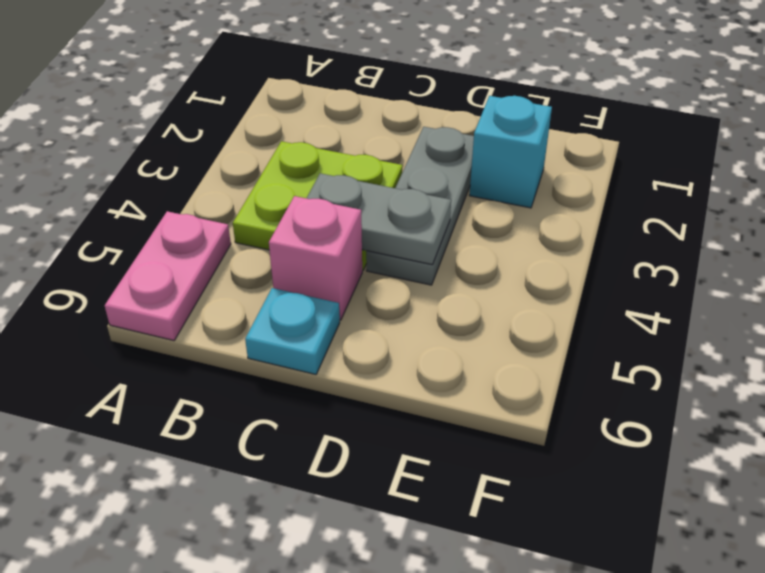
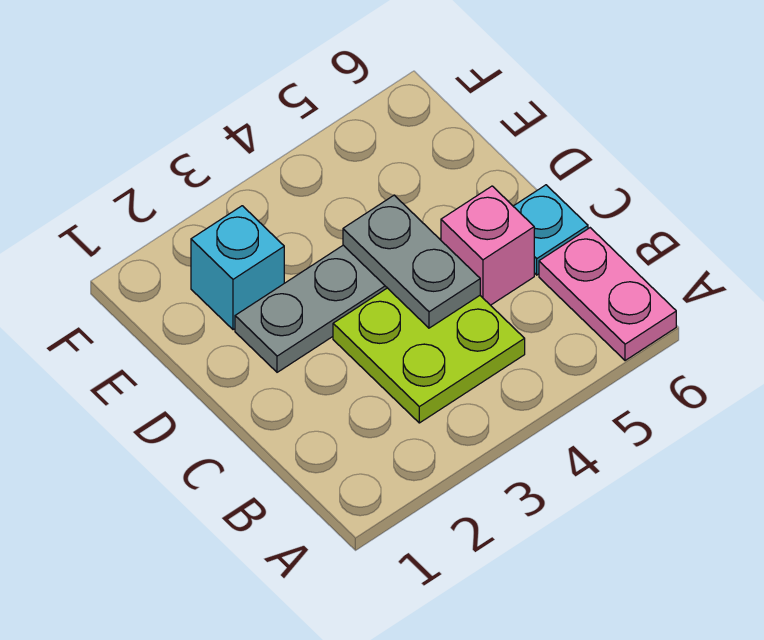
pink plate A5:A6 level 1 -> pink plate A6:B6 level 1

